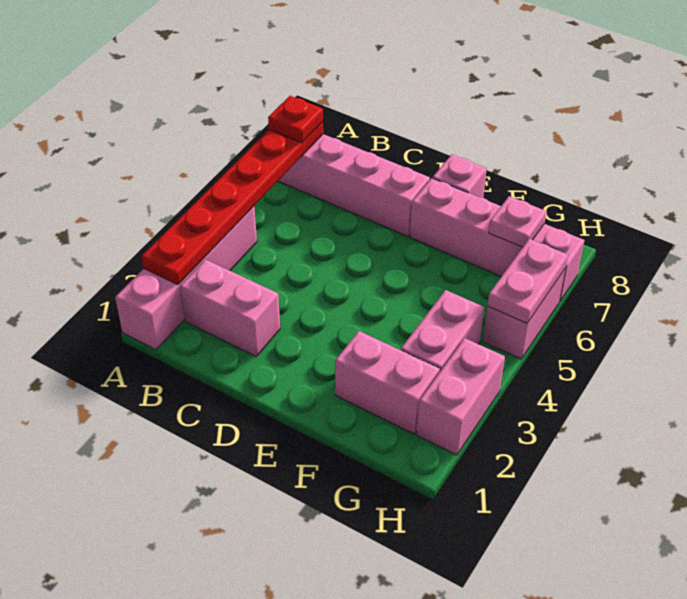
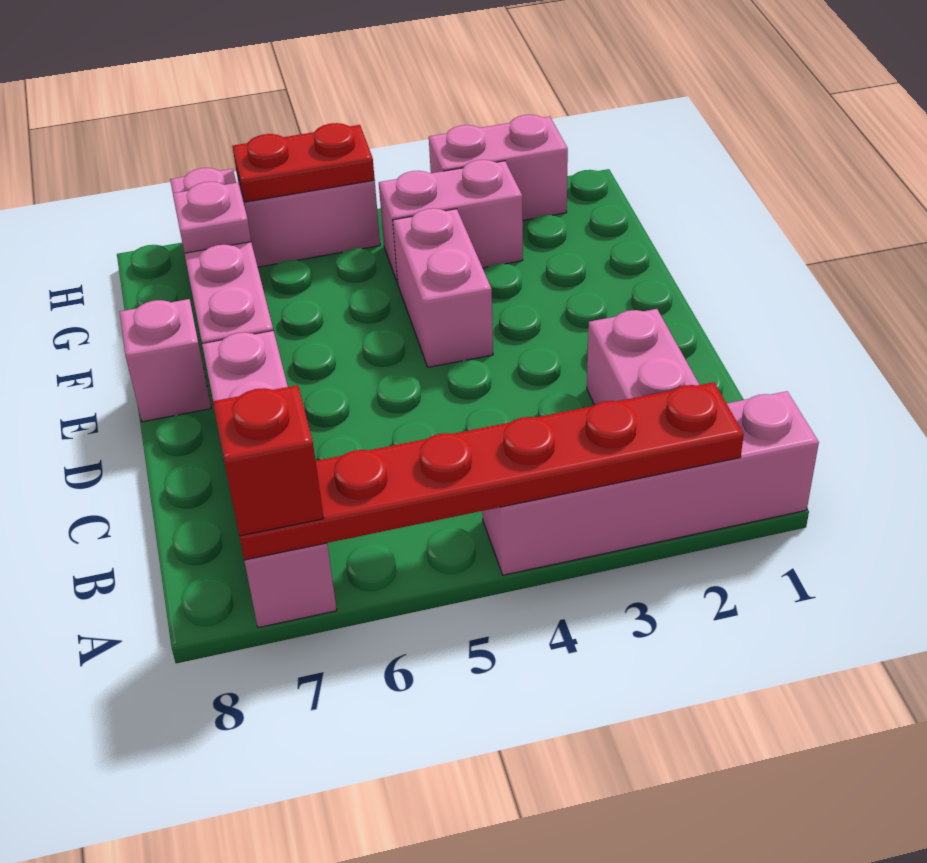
red plate A7 level 3 -> red brick A7 level 3
pink brick F2:G2 level 1 -> pink brick E4:F4 level 1
pink plate H5:H6 level 2 -> red plate H5:H6 level 2

